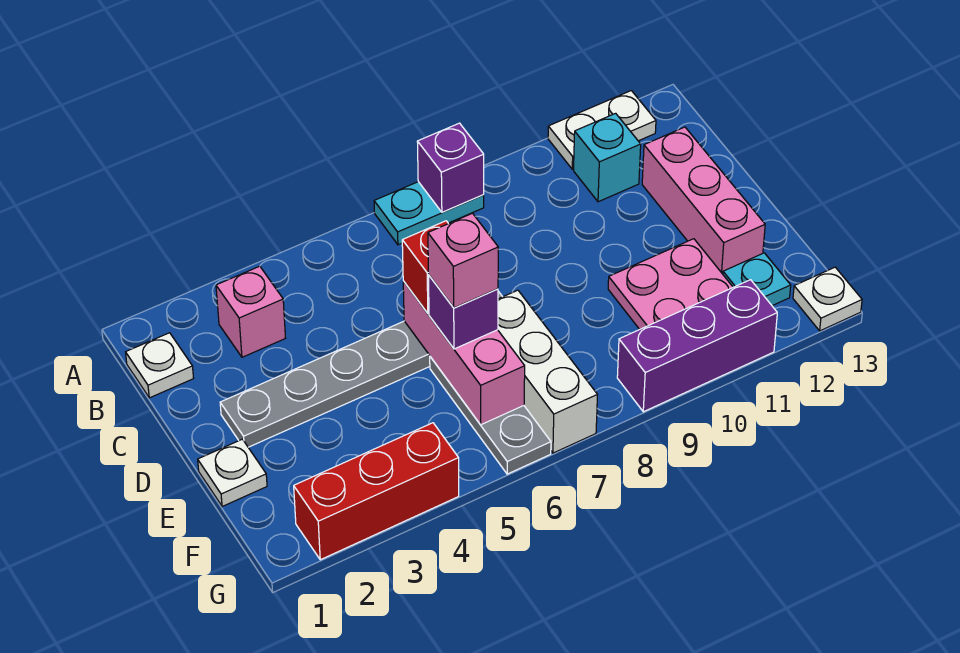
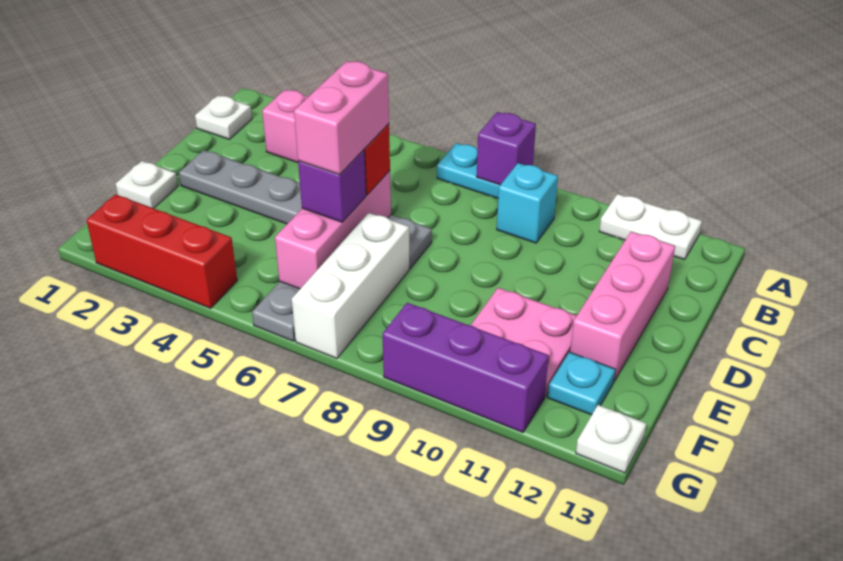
cyan brick B11 level 1 -> cyan brick B9 level 1
pink brick E6 level 4 -> pink brick D6:E6 level 4

